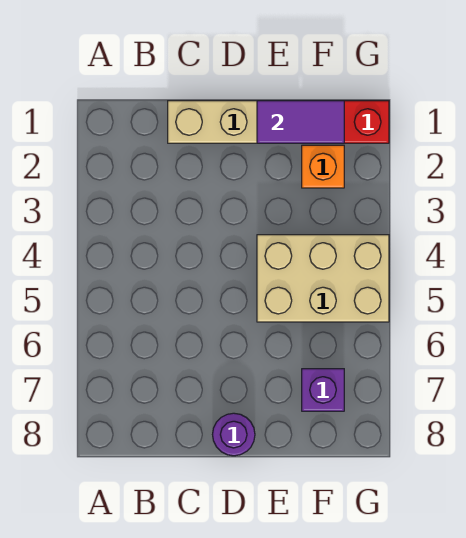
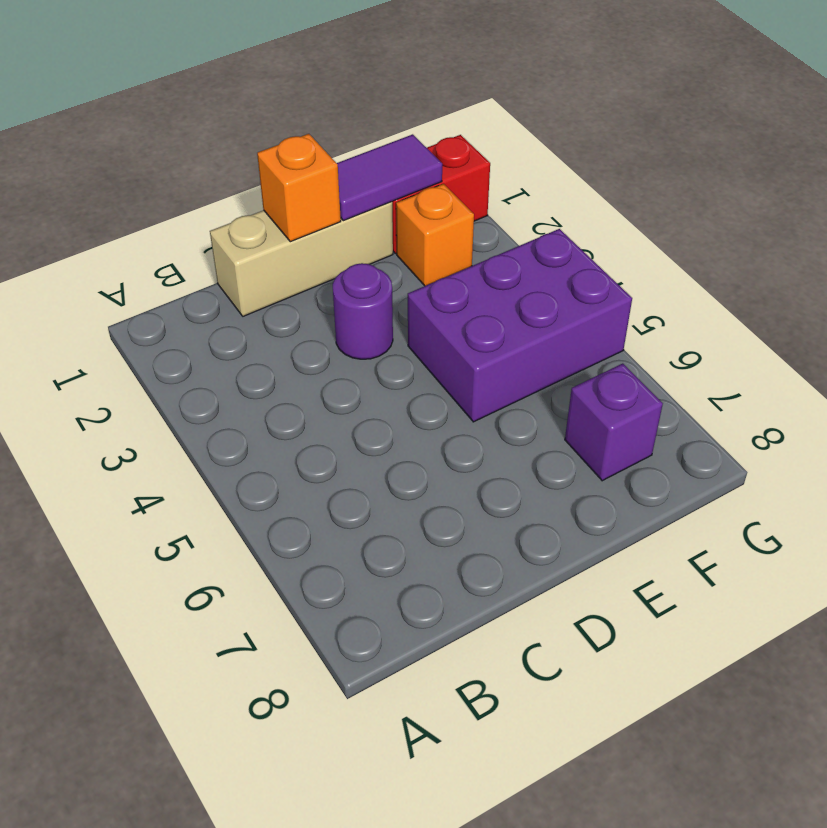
none -> orange brick D1 level 2
purple round brick D8 level 1 -> purple round brick D3 level 1
tan brick E4:G5 level 1 -> purple brick E4:G5 level 1

